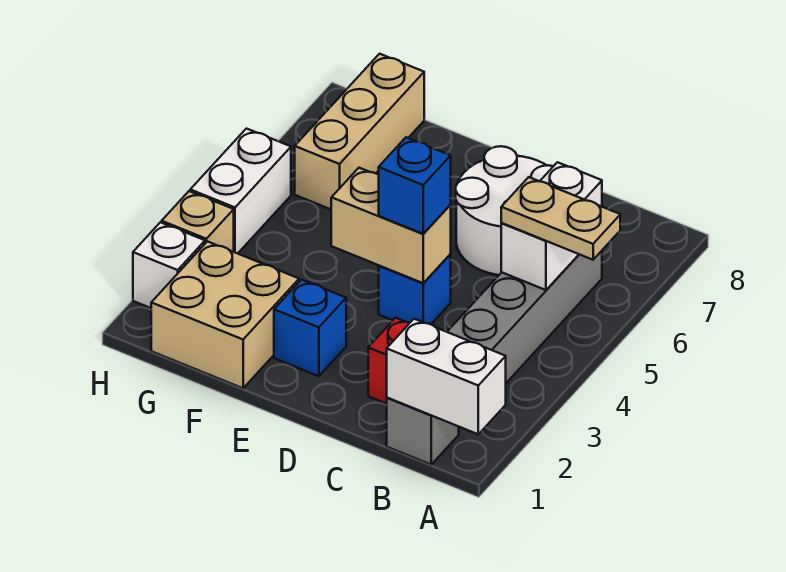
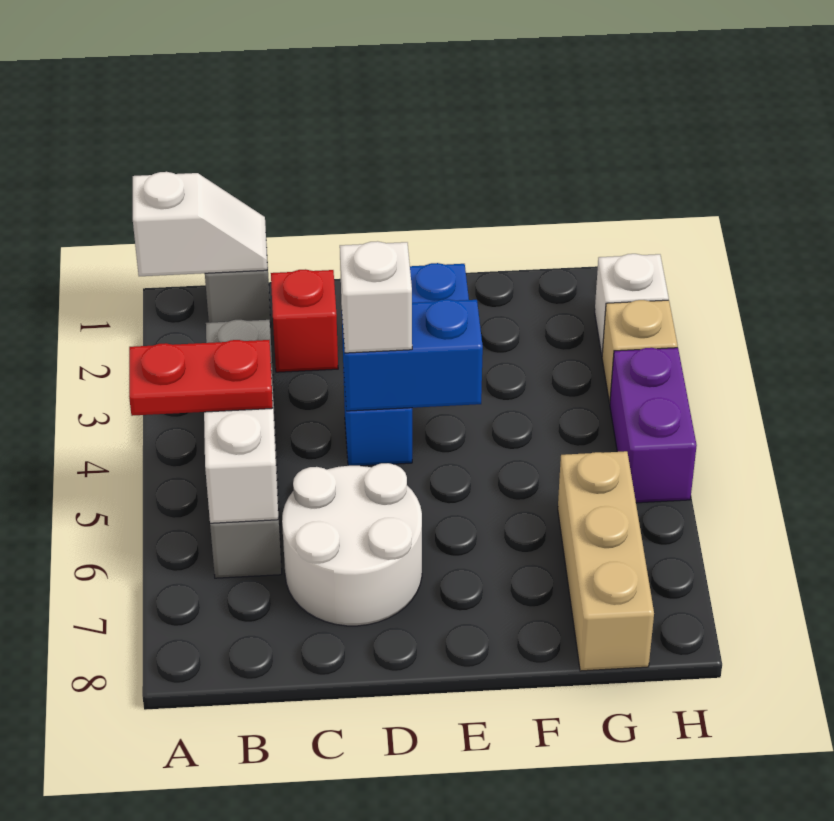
white brick A1:B1 level 2 -> white slope A1:B1 level 2 top A
tan plate A5:B5 level 3 -> red plate A5:B5 level 3
tan brick D4:E4 level 2 -> blue brick D4:E4 level 2
blue brick D4 level 3 -> white brick D4 level 3
tan brick F1:G2 level 1 -> none
white brick H4:H5 level 1 -> purple brick H4:H5 level 1

